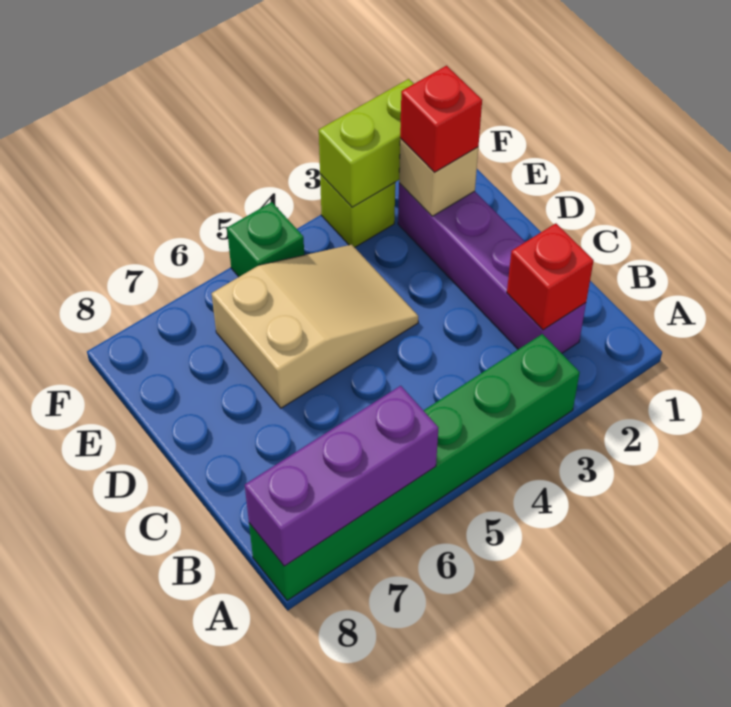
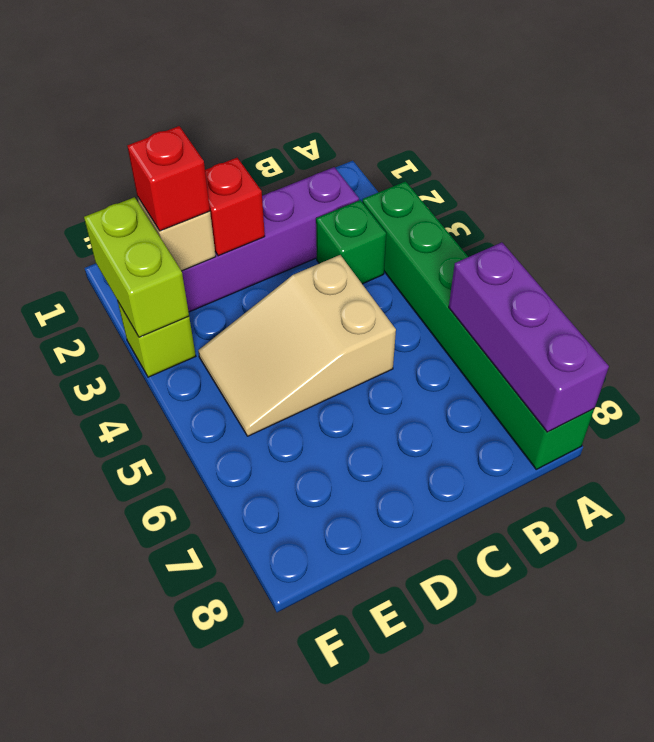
red brick B2 level 2 -> red brick D2 level 2
tan slope D4:E6 level 1 top 6 -> tan slope C4:E5 level 1 top C
green brick F5 level 1 -> green brick B3 level 1

